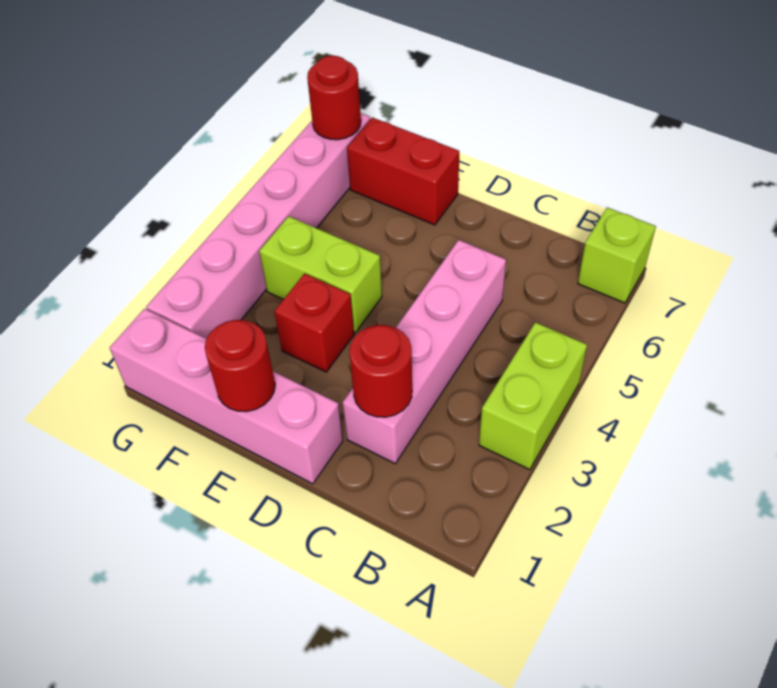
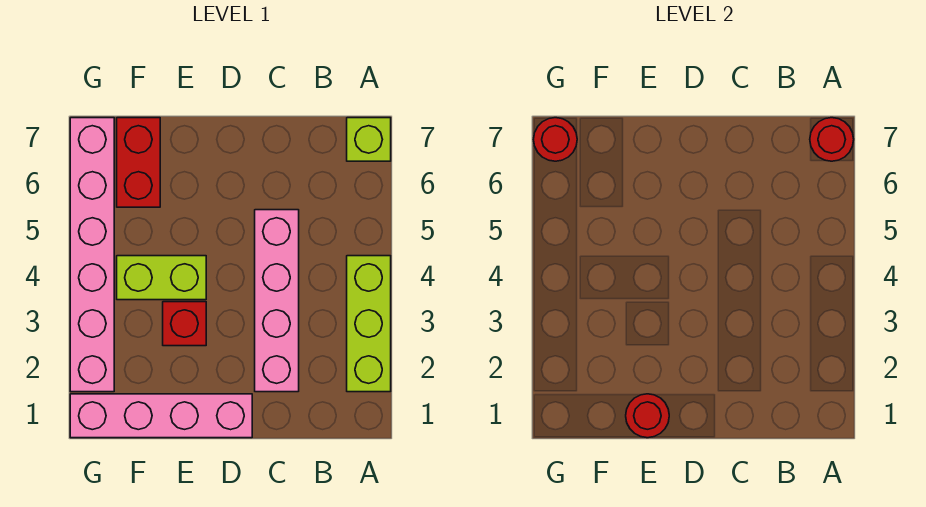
lime brick A3:A4 level 1 -> lime brick A2:A4 level 1
red round brick C2 level 2 -> red round brick A7 level 2
red brick E7:F7 level 1 -> red brick F6:F7 level 1

